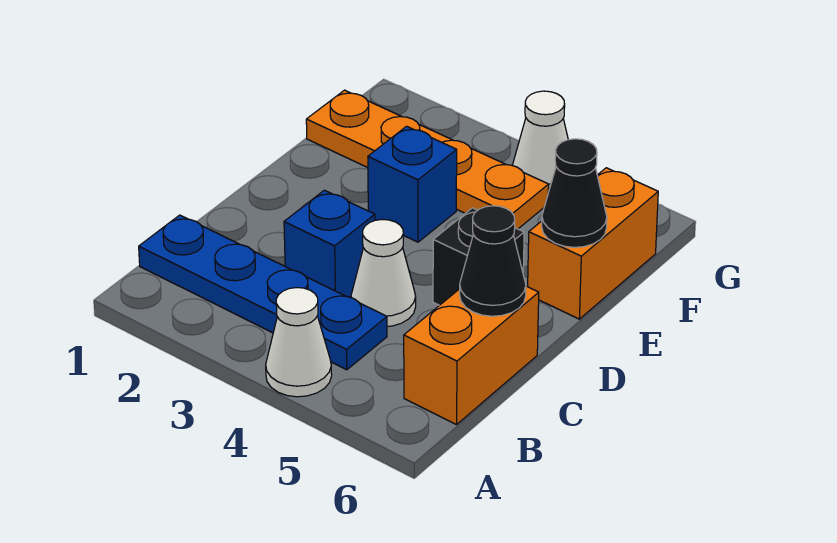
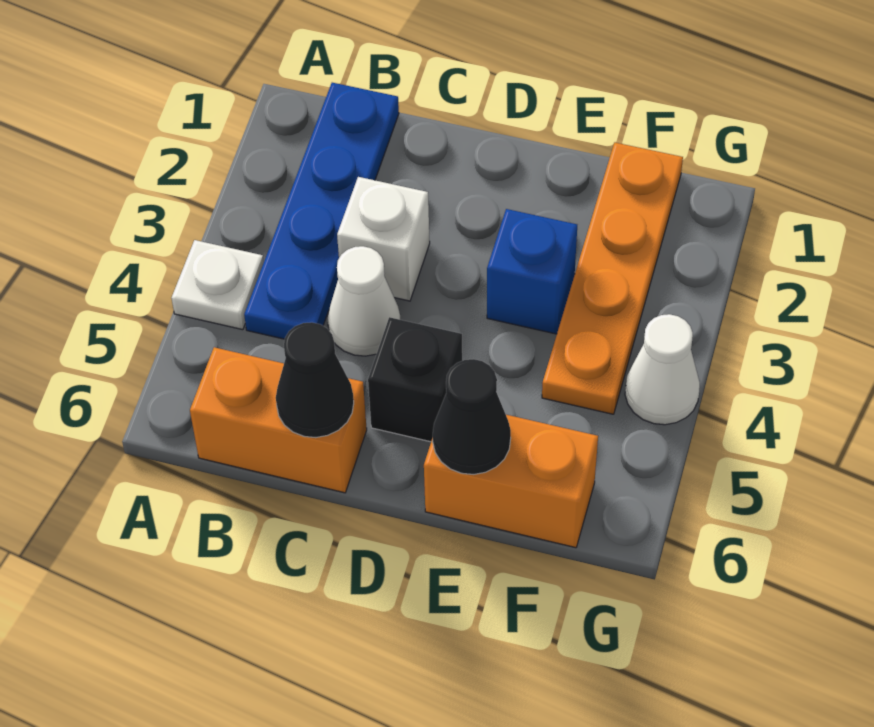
white cone A4 level 1 -> white plate A4 level 1
blue brick C3 level 1 -> white brick C3 level 1

